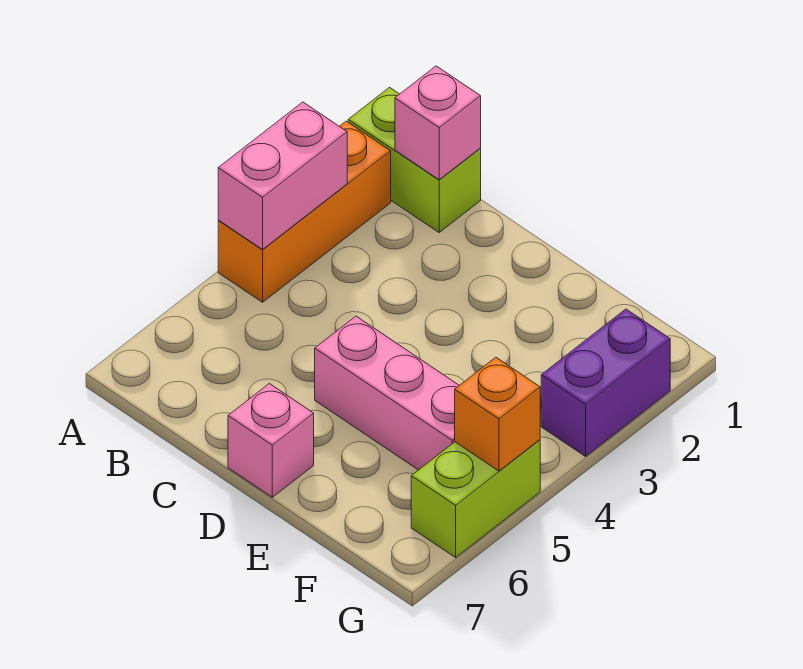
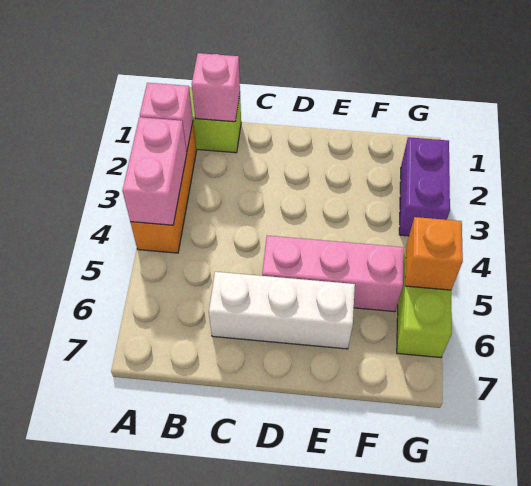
none -> white brick C6:E6 level 1
pink brick D7 level 1 -> pink brick A2 level 2

